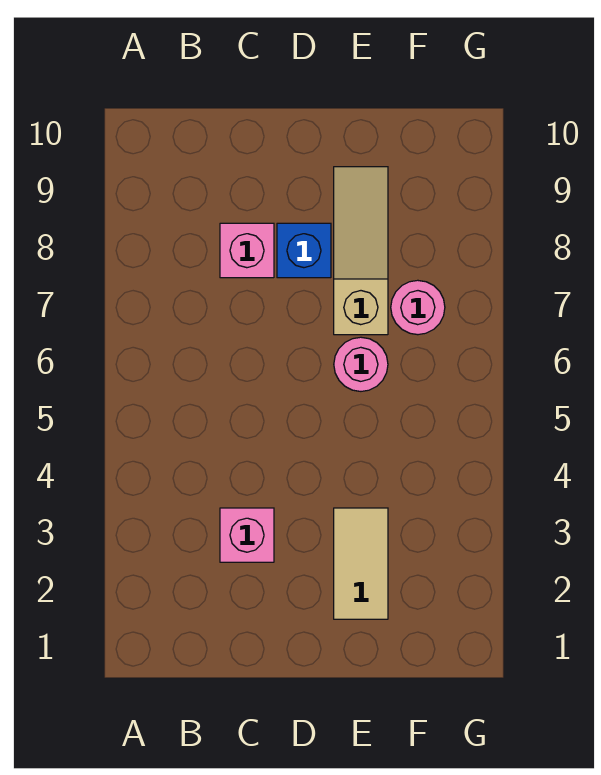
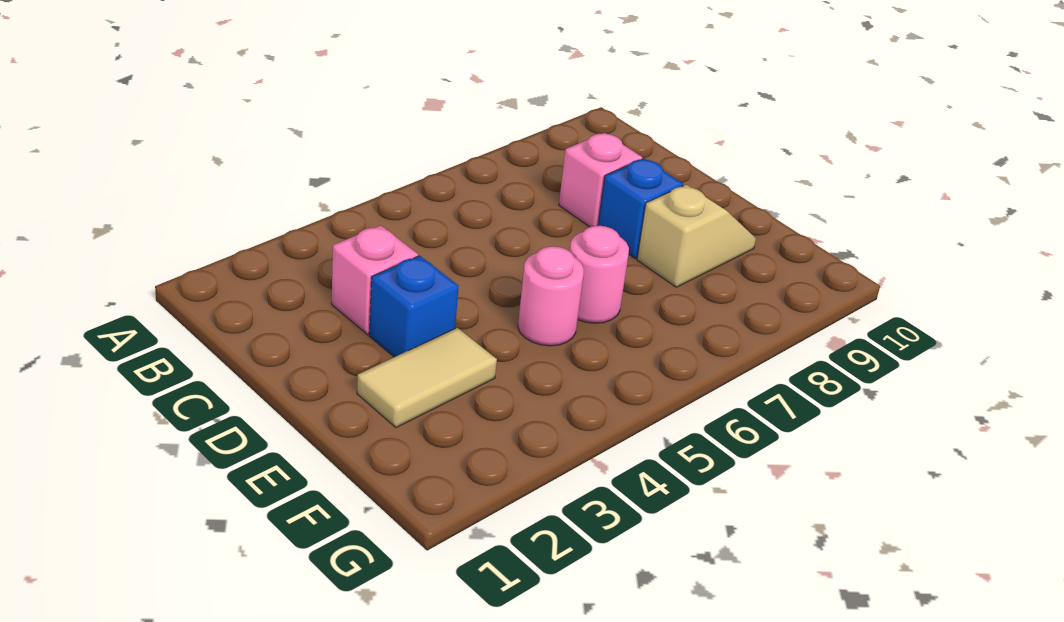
none -> blue brick D3 level 1
tan slope E7:E9 level 1 top 7 -> tan slope E8:E9 level 1 top 8
pink round brick F7 level 1 -> pink round brick E5 level 1

